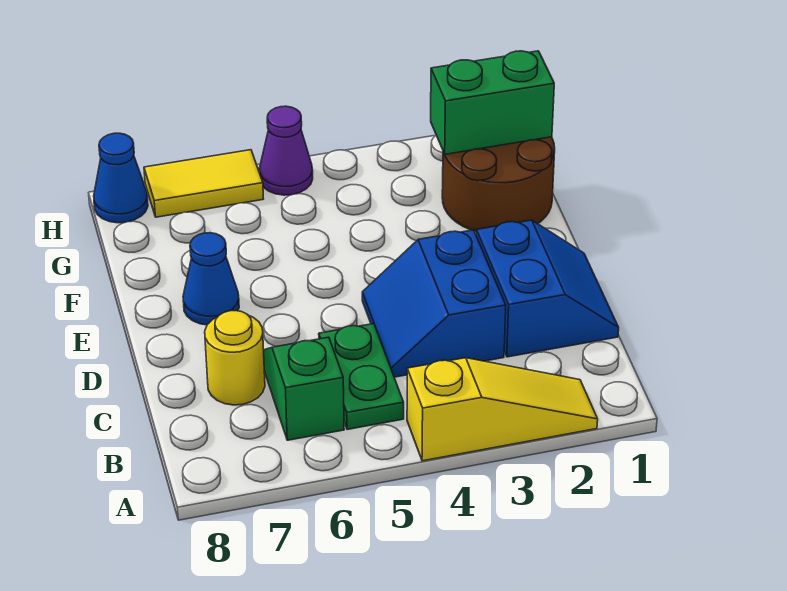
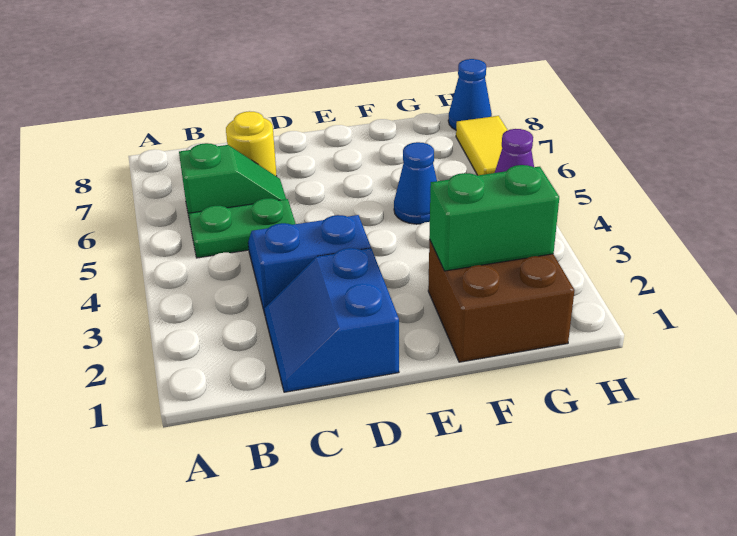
yellow slope A2:A4 level 1 top 4 -> none
blue slope C1:D2 level 1 top 2 -> blue slope C1:D2 level 1 top D
blue cone E7 level 1 -> blue cone F5 level 1
brown round brick F1:G2 level 1 -> brown brick F1:G2 level 1
green brick G1:G2 level 2 -> green brick F2:G2 level 2

